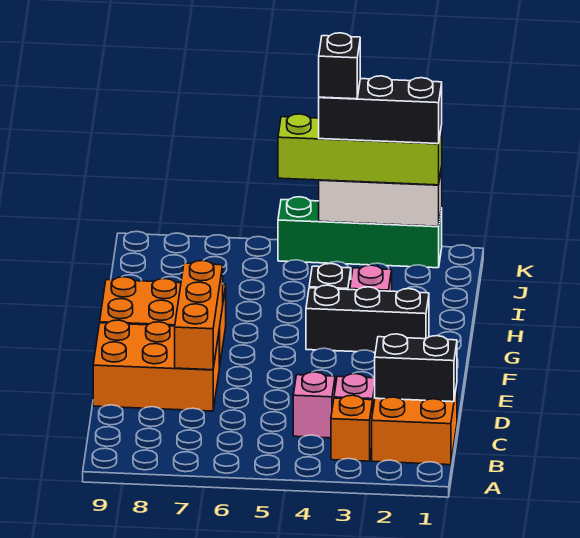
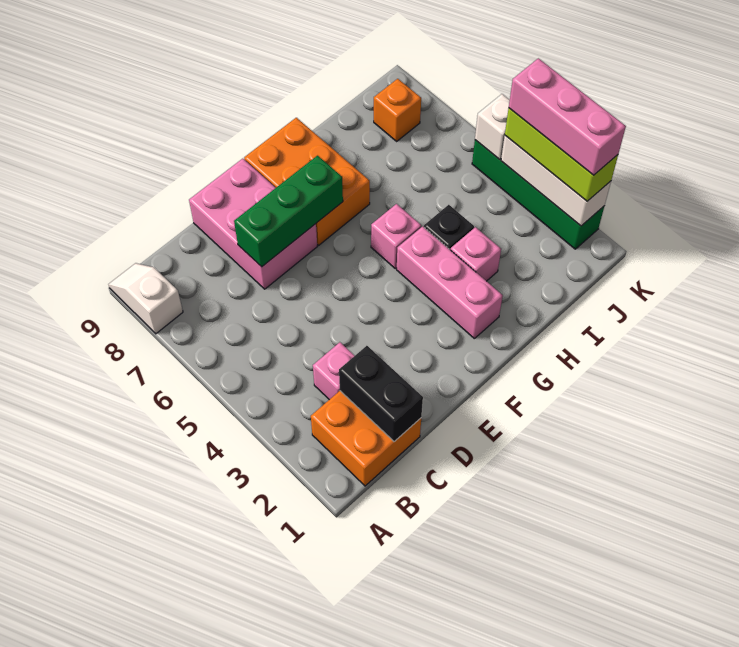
none -> white slope A8:A9 level 1 top 8
orange brick B3 level 1 -> orange brick J8 level 1
pink brick C4 level 1 -> pink brick G5 level 1
orange brick D7:E9 level 1 -> pink brick D7:E9 level 1
orange brick D7:F7 level 2 -> green brick D7:F7 level 2
black brick G2:G4 level 1 -> pink brick G2:G4 level 1
lime brick K2:K5 level 3 -> lime brick K2:K4 level 3
black brick K2:K4 level 4 -> pink brick K2:K4 level 4
black brick K4 level 5 -> none
none -> white brick K5 level 2

